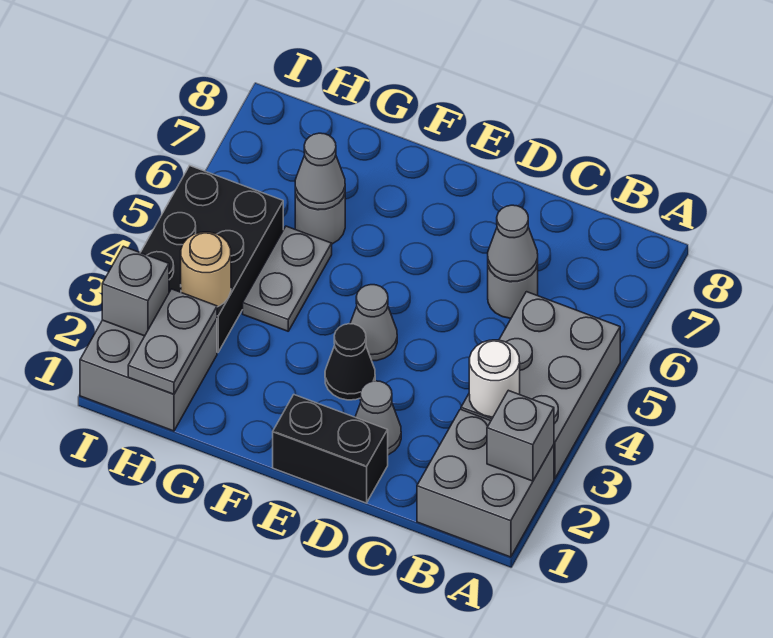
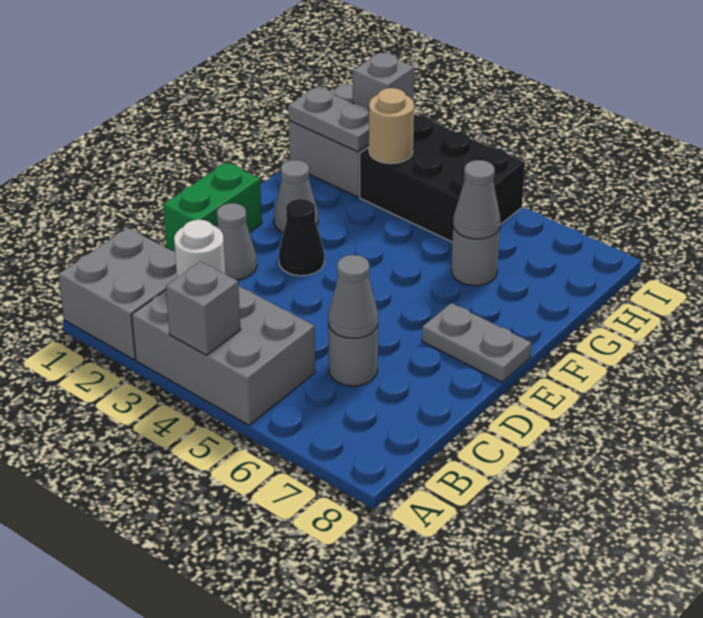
grey brick A2 level 2 -> grey brick A4 level 2
black brick D1:E1 level 1 -> green brick D1:E1 level 1
grey cone E4 level 1 -> grey cone F2 level 1
grey plate G4:G5 level 1 -> grey plate E7:E8 level 1

